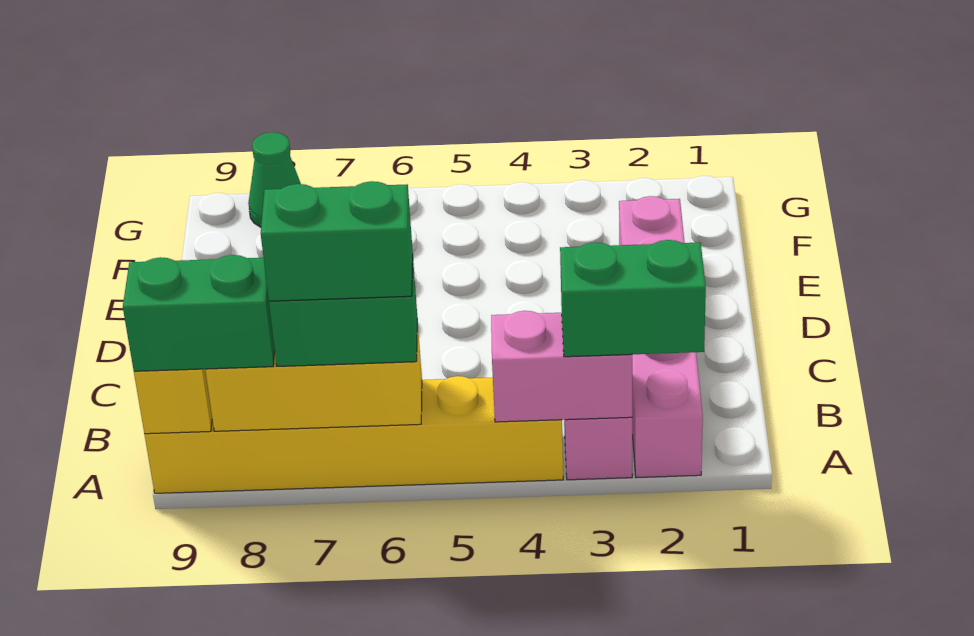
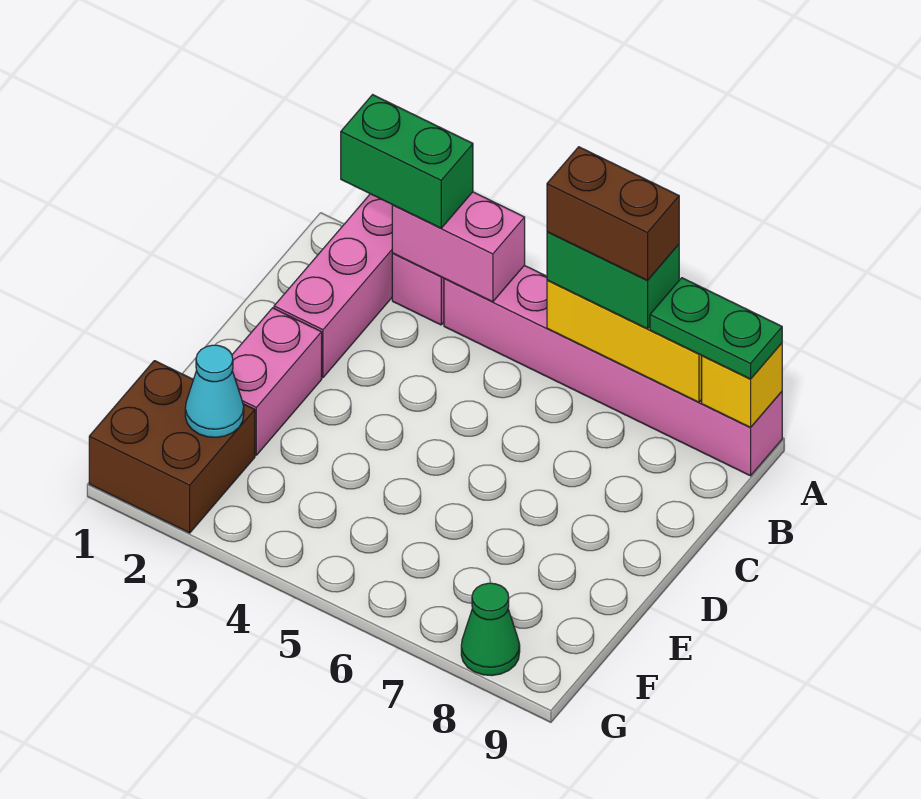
yellow brick A4:A9 level 1 -> pink brick A4:A9 level 1
green brick A6:A7 level 4 -> brown brick A6:A7 level 4
green brick A8:A9 level 3 -> green plate A8:A9 level 3
none -> brown brick F1:G2 level 1
none -> cyan cone F2 level 2

